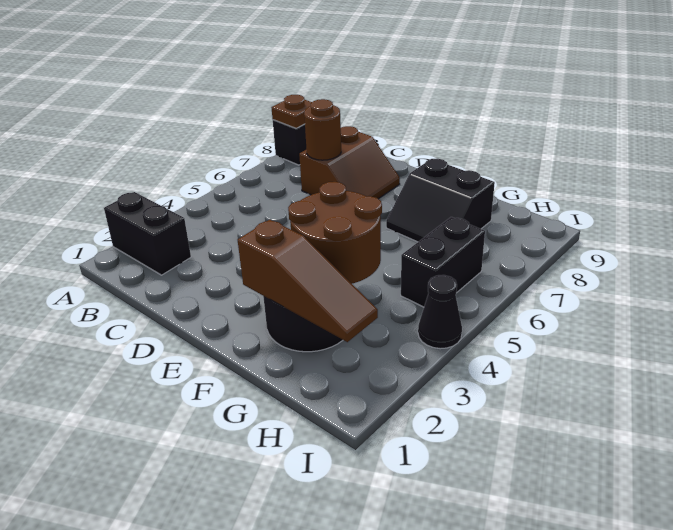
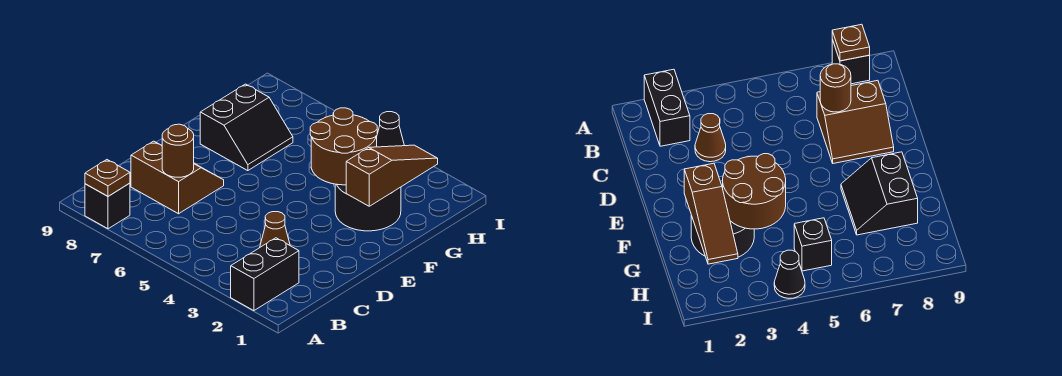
none -> brown cone C3 level 1
black brick H5:H6 level 1 -> black brick H5 level 1

